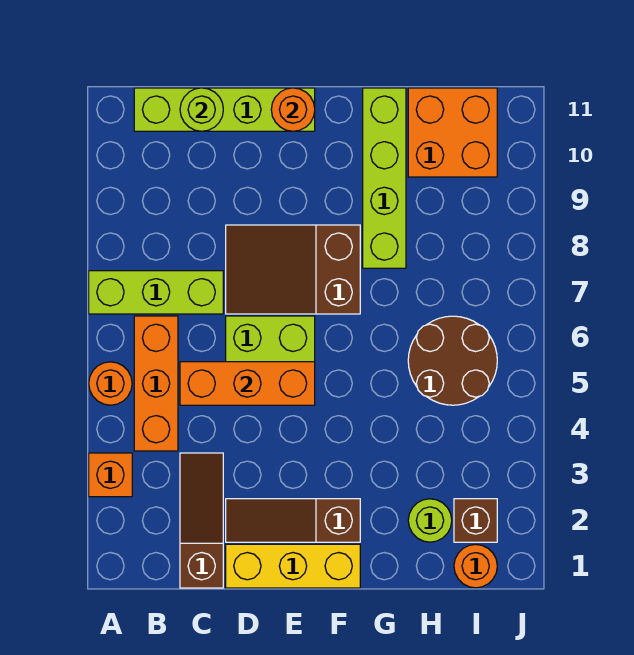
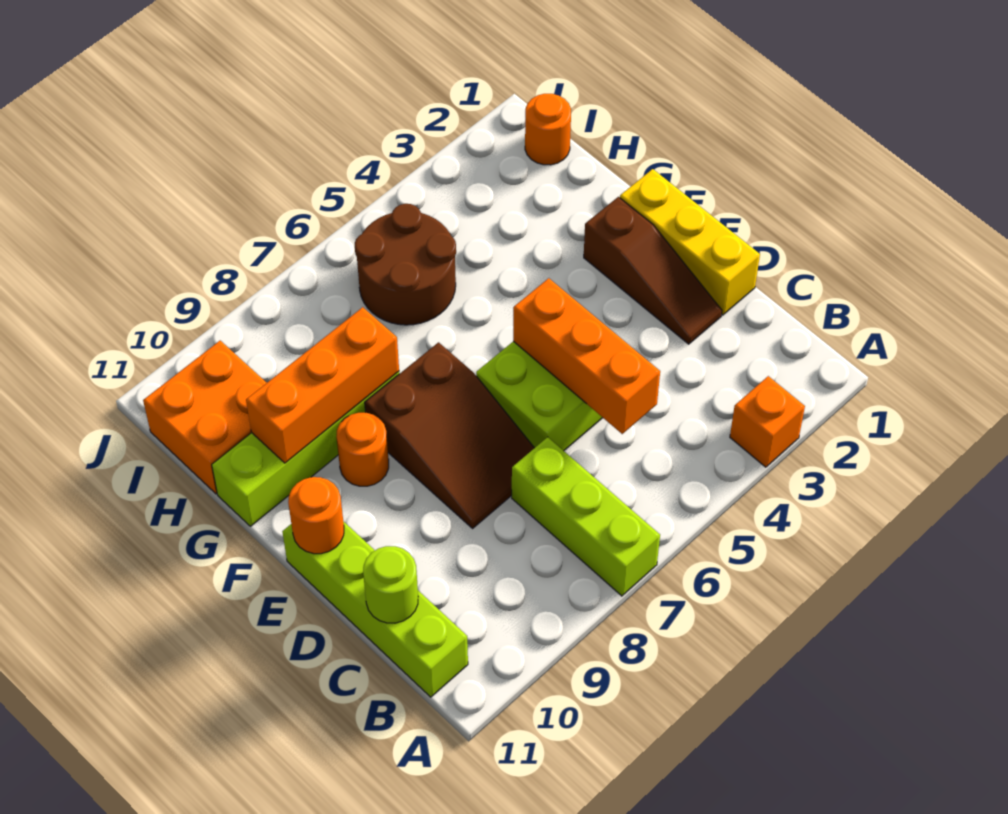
orange round brick A5 level 1 -> orange round brick F9 level 1
orange brick B4:B6 level 1 -> orange brick G8:G10 level 2
brown slope C1:C3 level 1 top 1 -> none
lime round brick H2 level 1 -> none
brown brick I2 level 1 -> none

